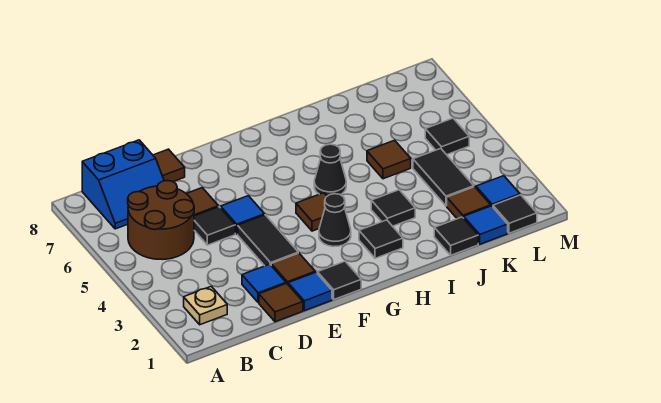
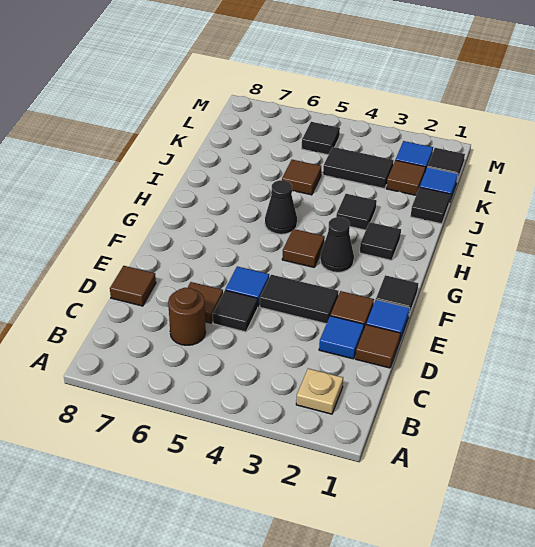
brown round brick B5:C6 level 1 -> brown round brick C6 level 1
blue slope B7:C8 level 1 top 8 -> none

